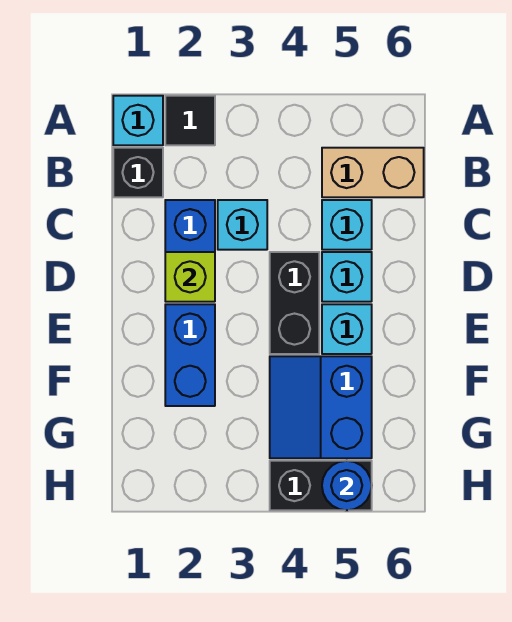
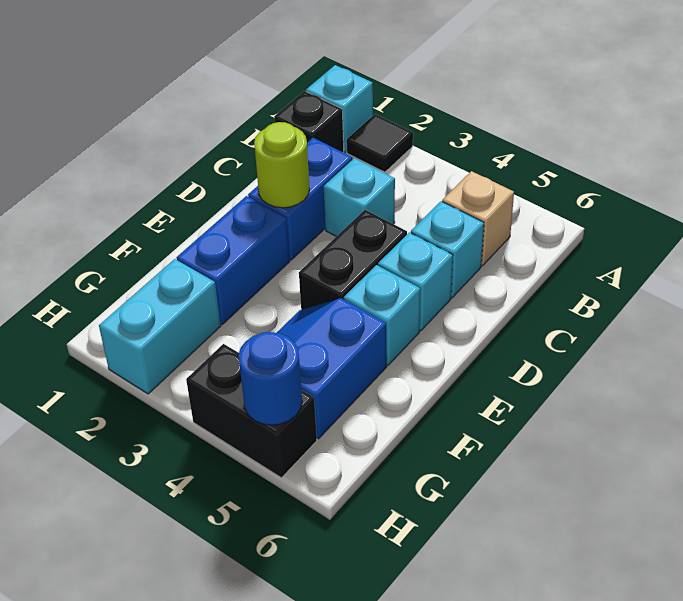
tan brick B5:B6 level 1 -> tan brick B5 level 1
lime brick D2 level 2 -> lime round brick D2 level 2
none -> cyan brick G2:H2 level 1

